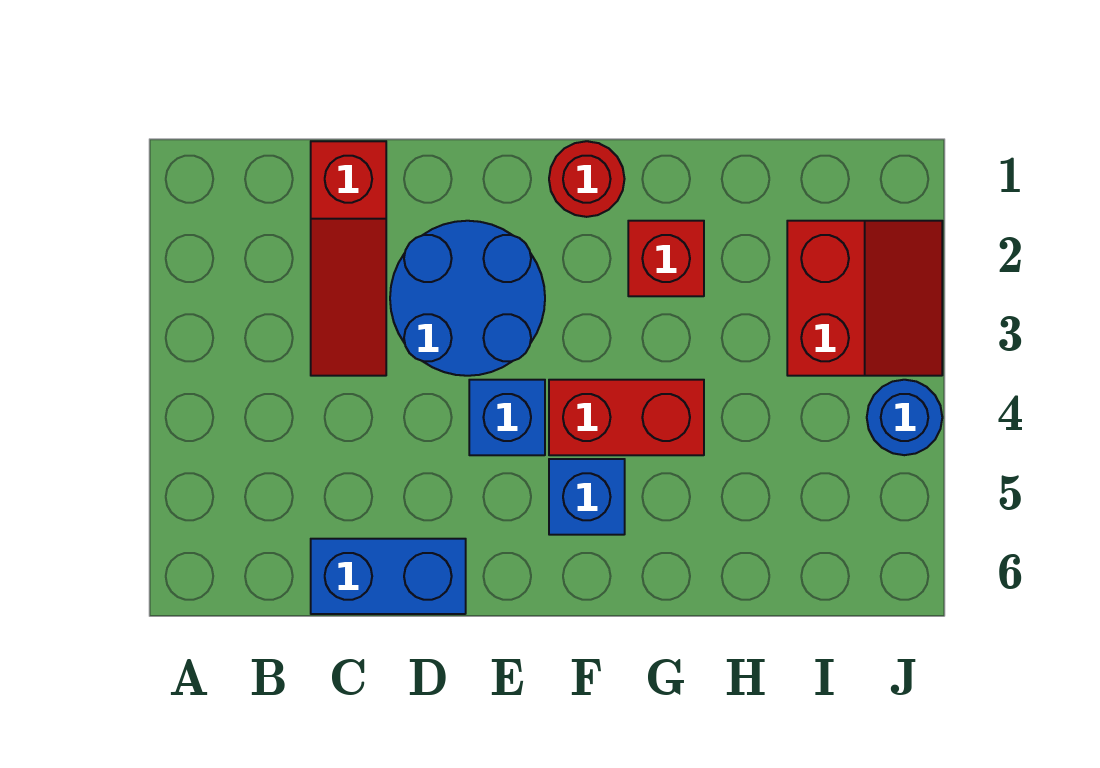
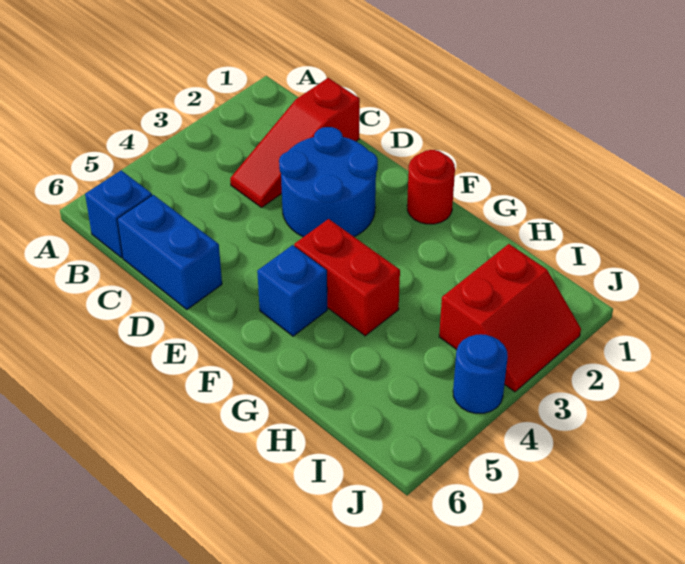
blue brick E4 level 1 -> blue brick B6 level 1
red brick G2 level 1 -> none

